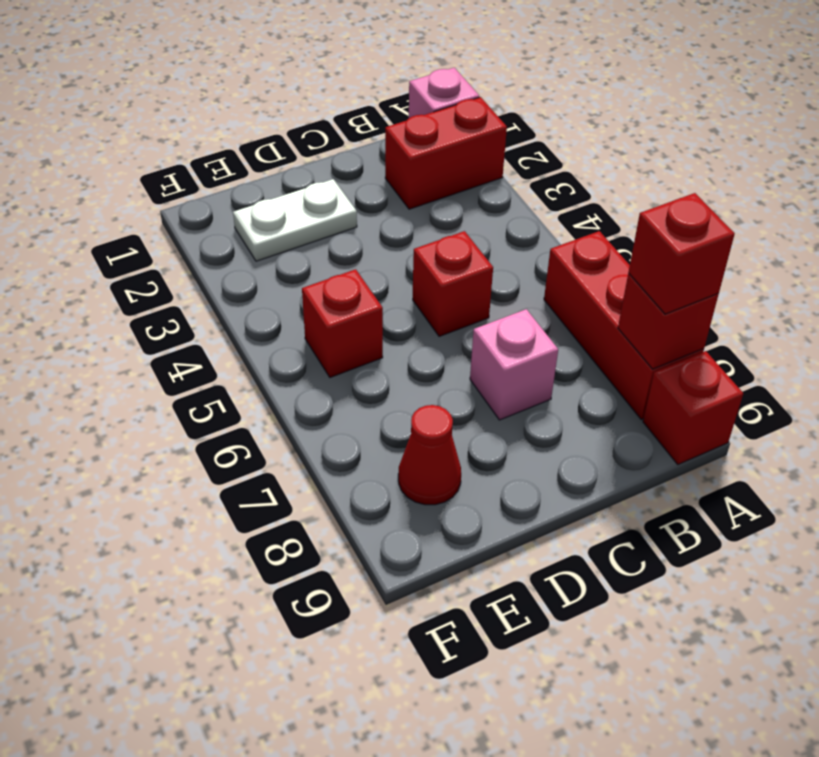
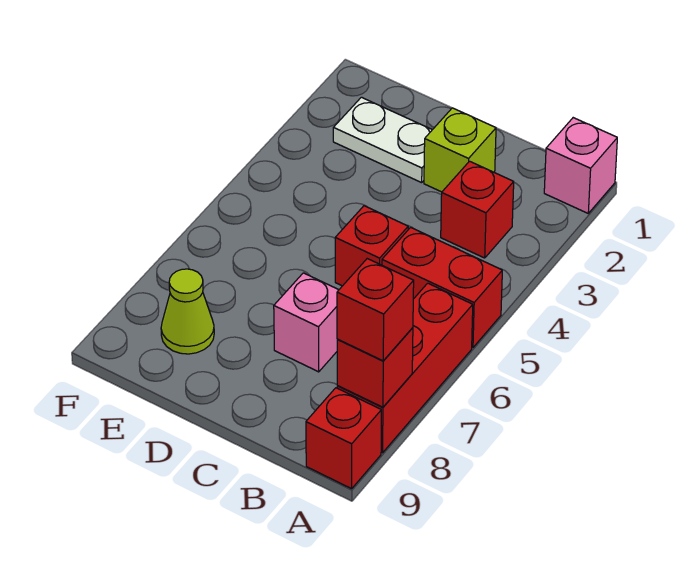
red brick A2:B2 level 1 -> red brick A5:B5 level 1
none -> lime brick C2 level 1
red brick E5 level 1 -> red brick B3 level 1
red cone E8 level 1 -> lime cone E8 level 1

